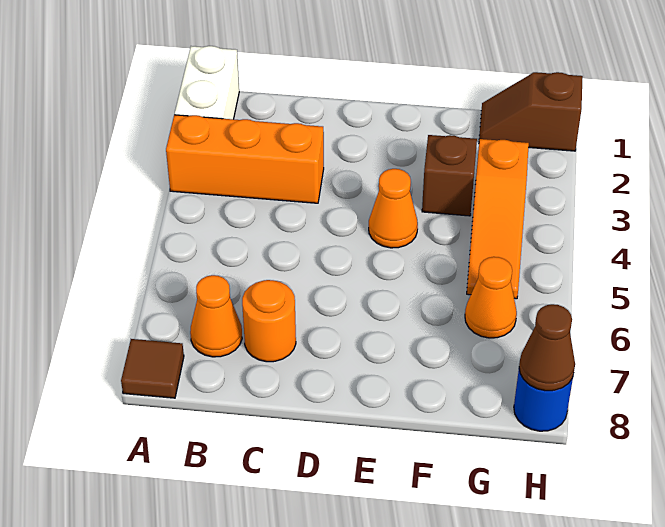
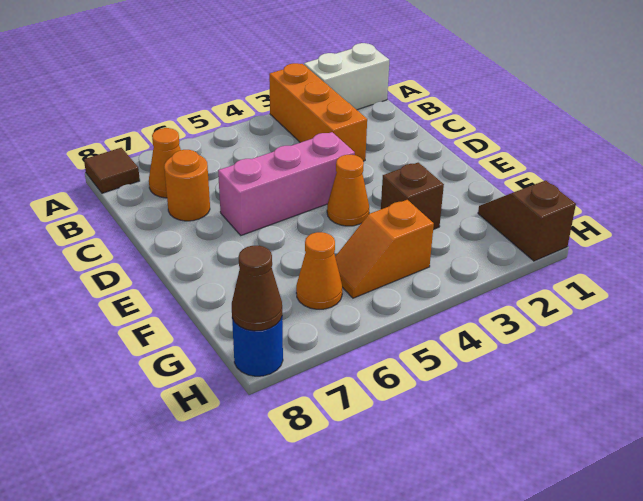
none -> pink brick D4:D6 level 1
orange slope G3:G5 level 1 top 3 -> orange slope G4:G5 level 1 top 4

